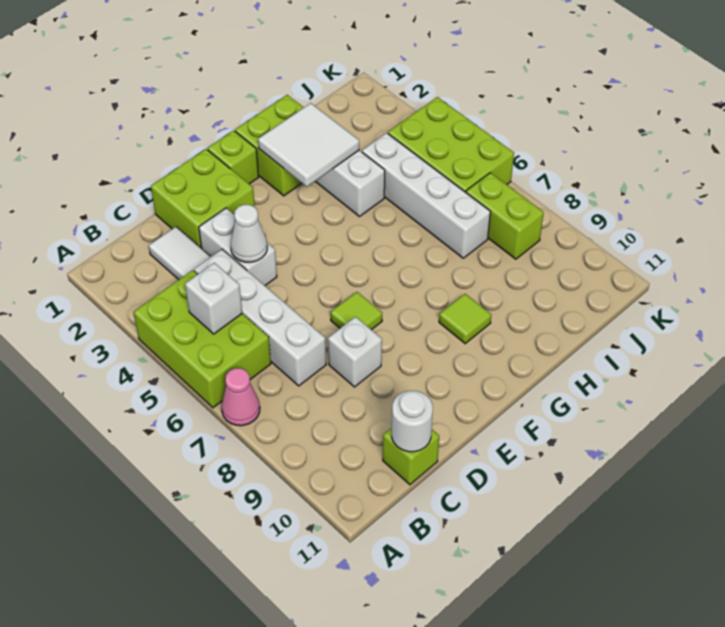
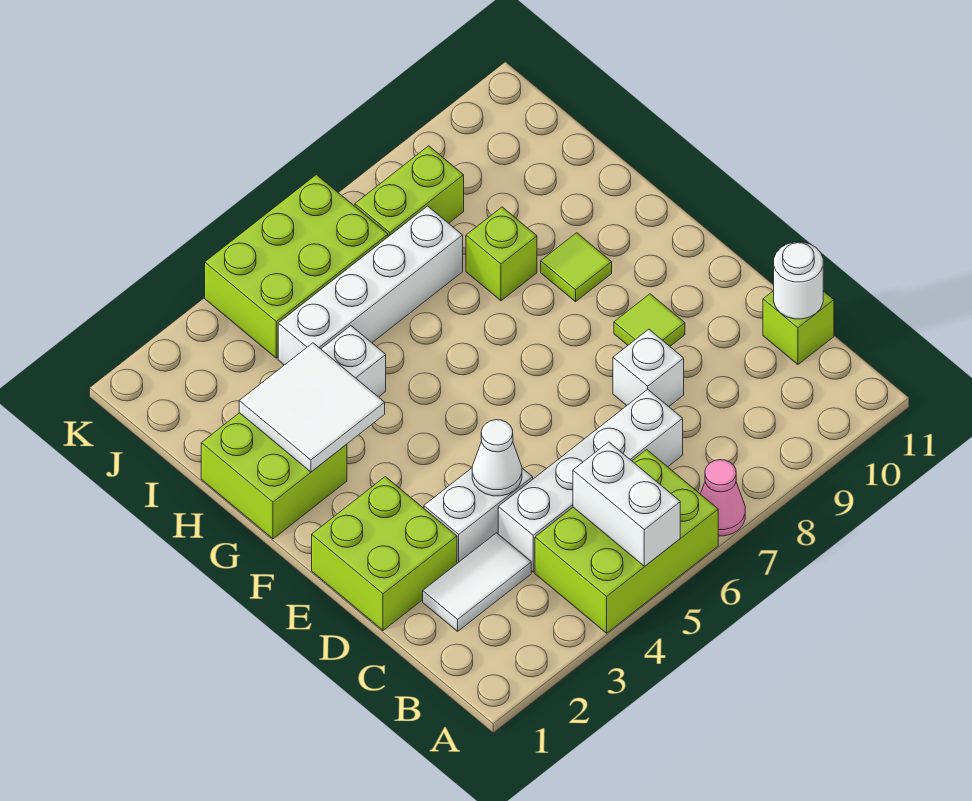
white brick B5 level 2 -> white brick A5:B5 level 2
lime tile E7 level 1 -> lime tile E9 level 1
lime brick F1 level 1 -> lime brick H8 level 1

